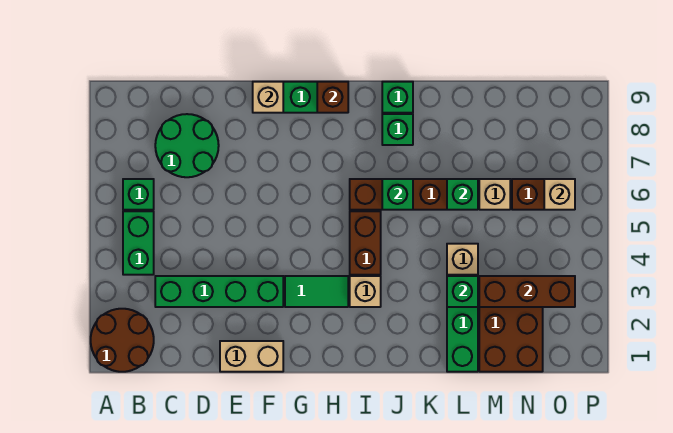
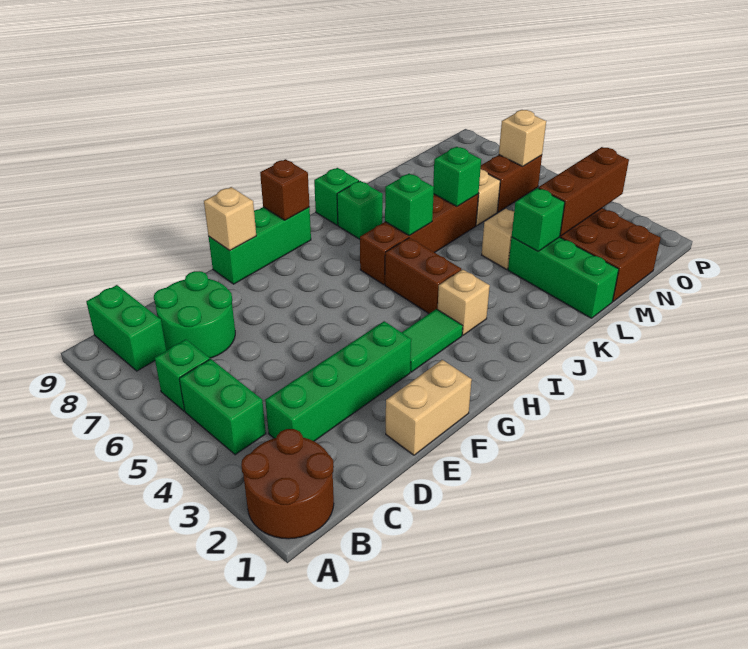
none -> green brick B8:B9 level 1

